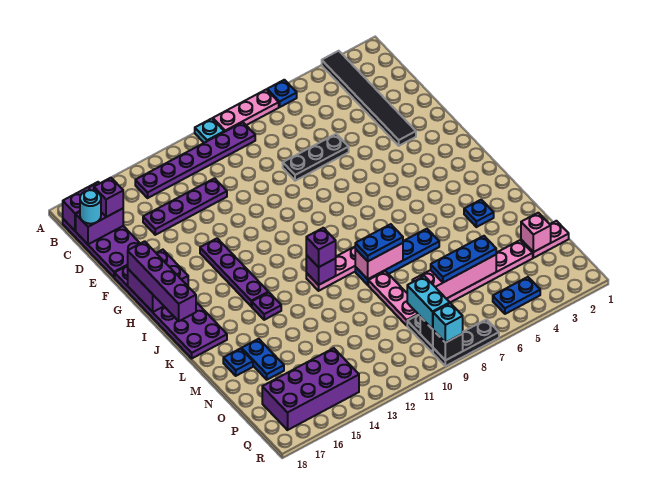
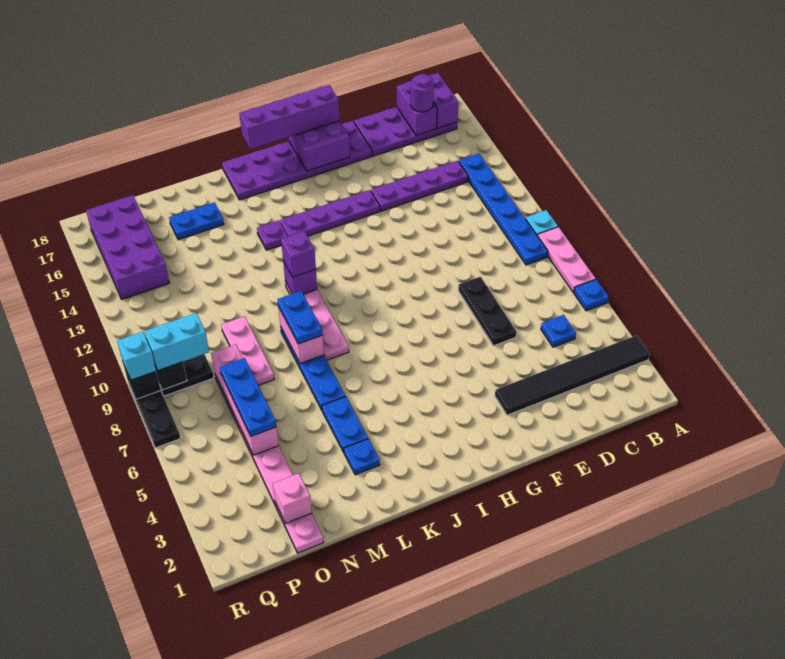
purple plate B9:B14 level 1 -> blue plate B9:B14 level 1
purple brick C17 level 3 -> purple round brick C17 level 3
cyan round brick C18 level 3 -> none
purple plate D12:D15 level 1 -> purple plate C14:F14 level 1
pink plate M9:O9 level 1 -> pink plate N8:N10 level 1
blue plate M17 level 1 -> blue plate C5 level 1
blue plate Q4:Q5 level 1 -> blue plate L4:L5 level 1

